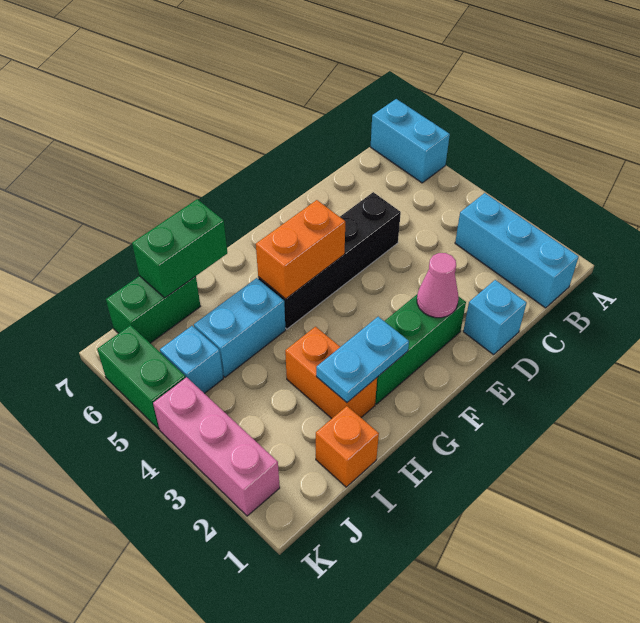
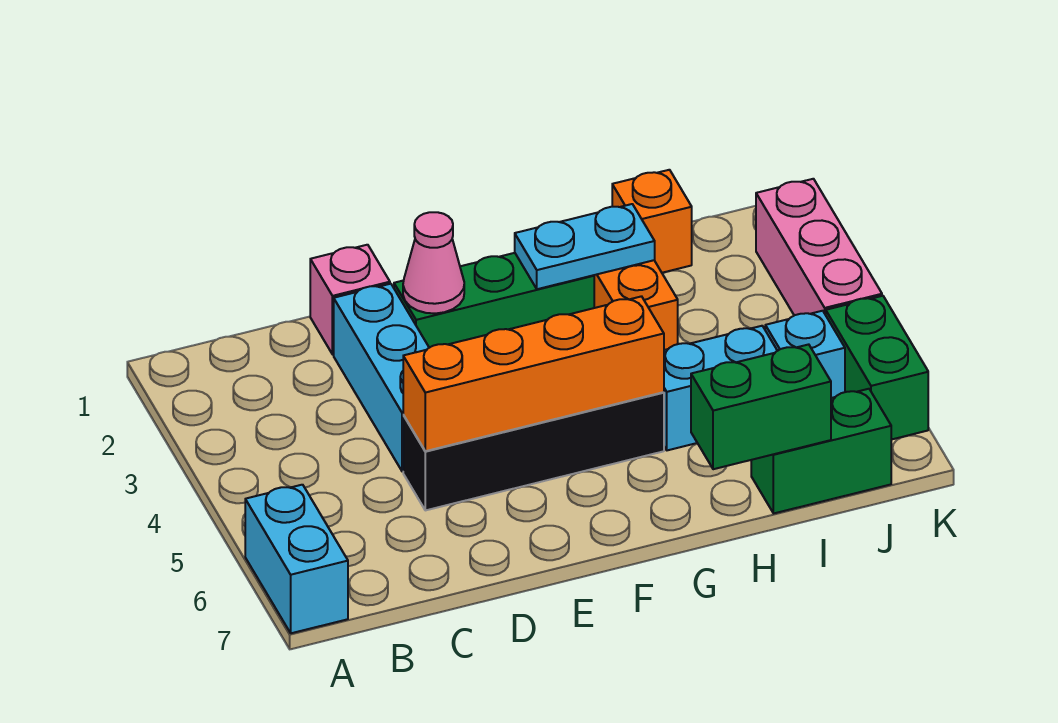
cyan brick B1:B3 level 1 -> cyan brick D2:D4 level 1
cyan brick D1 level 1 -> pink brick D1 level 1
orange brick F5:G5 level 2 -> orange brick D5:G5 level 2

